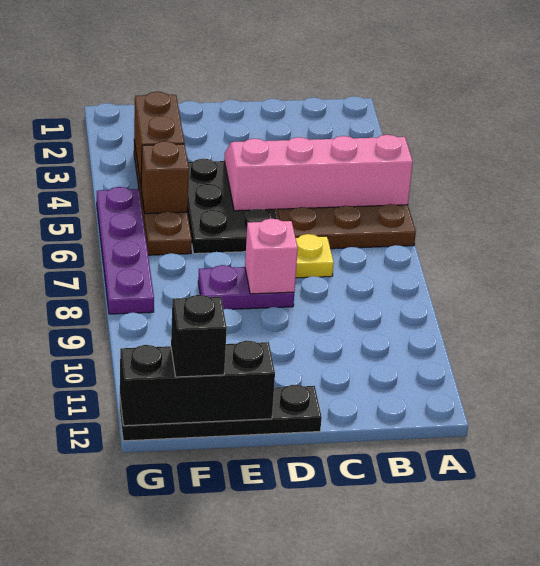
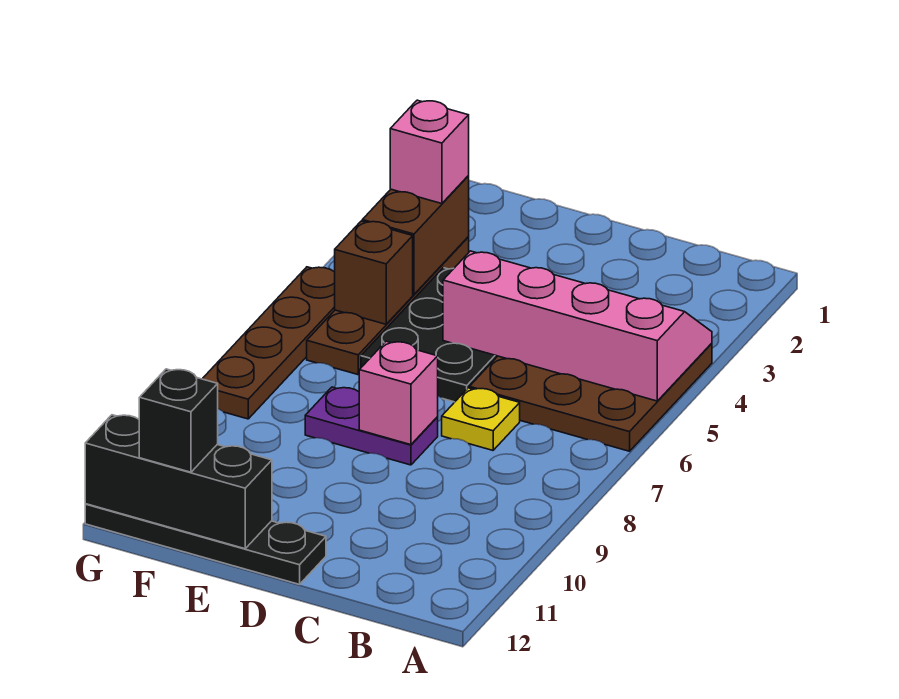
none -> pink brick F3 level 3
purple plate G5:G8 level 1 -> brown plate G5:G8 level 1

